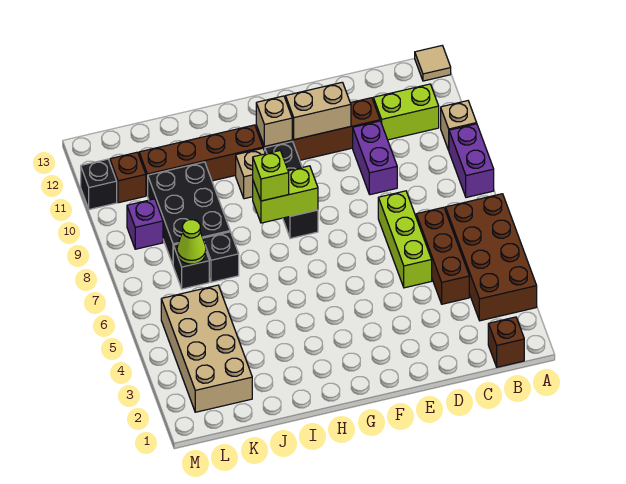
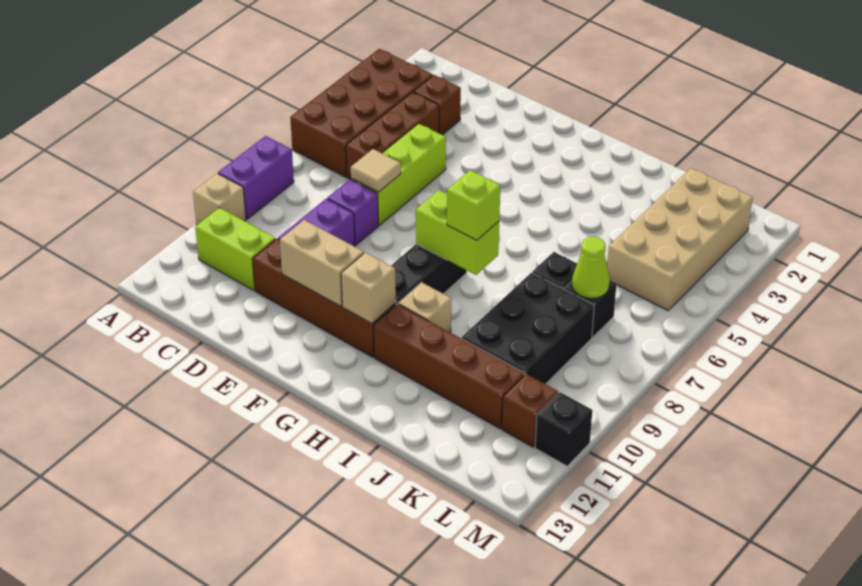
tan tile A13 level 1 -> tan tile D7 level 2
brown brick B1 level 1 -> brown brick C3 level 1
purple brick L9 level 1 -> purple brick D8 level 1

